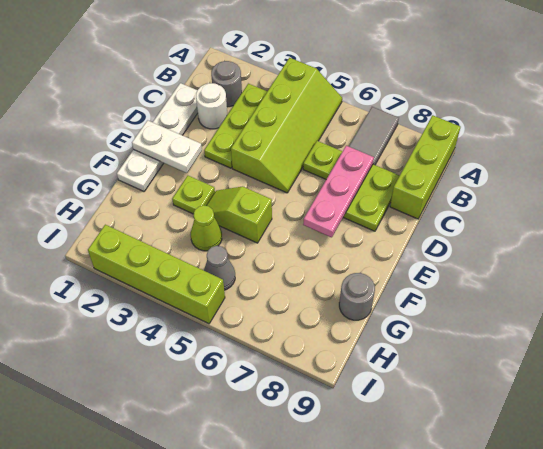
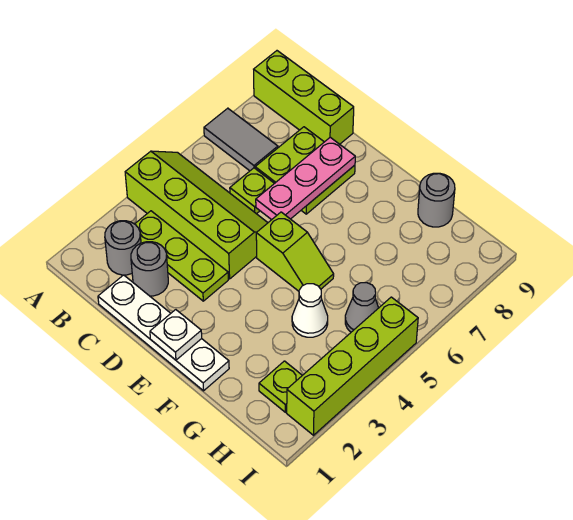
white round brick C2 level 1 -> grey round brick C2 level 1
pink plate C7:E7 level 2 -> pink plate D6:D8 level 2
white plate E1:E2 level 2 -> white plate E1 level 2
lime plate F3 level 1 -> lime plate H2 level 1
lime slope F4:F5 level 1 top 5 -> lime slope E5:F5 level 1 top E
lime cone G4 level 1 -> white cone G4 level 1

